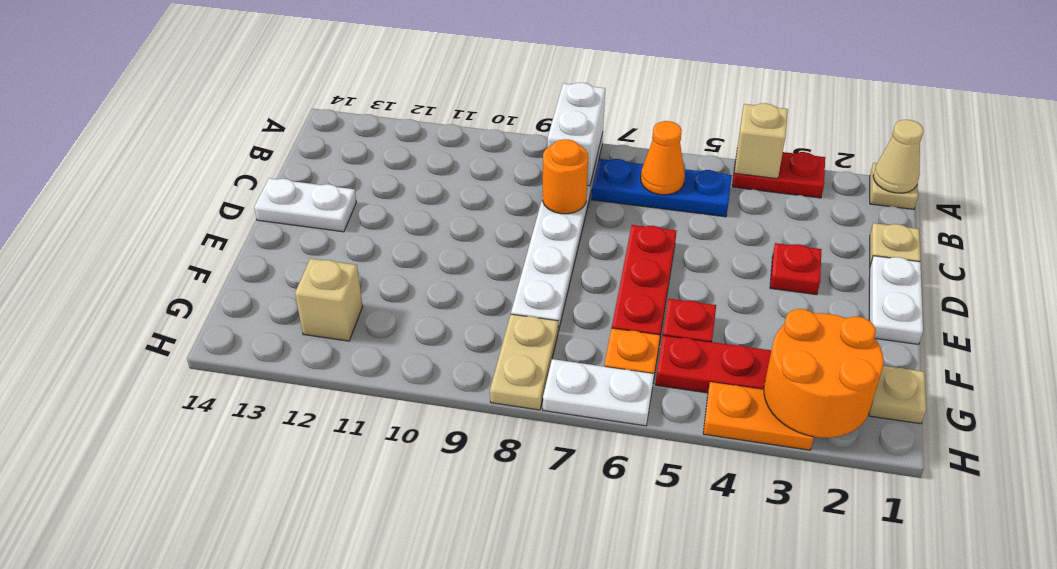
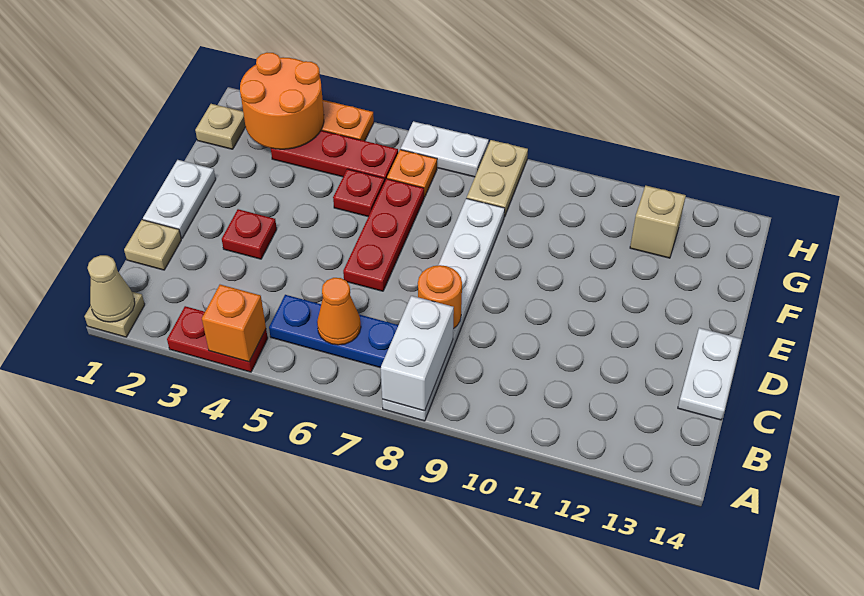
tan brick A4 level 2 -> orange brick A4 level 2
white plate D13:D14 level 1 -> white plate C14:D14 level 1

